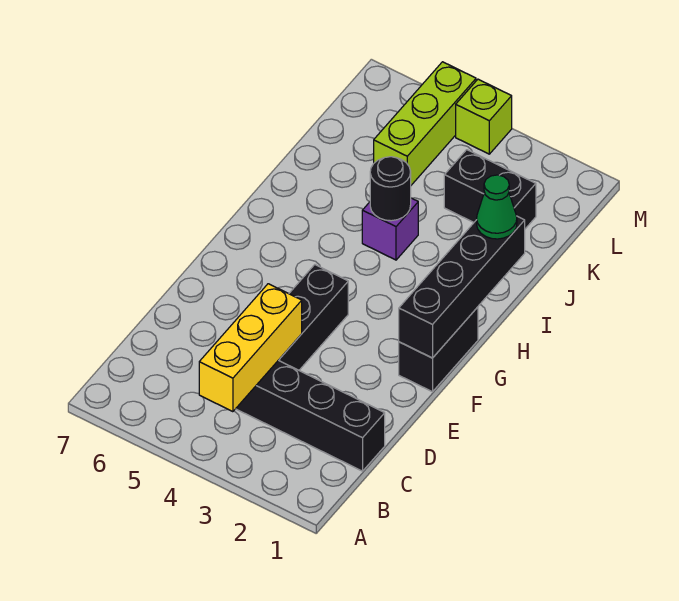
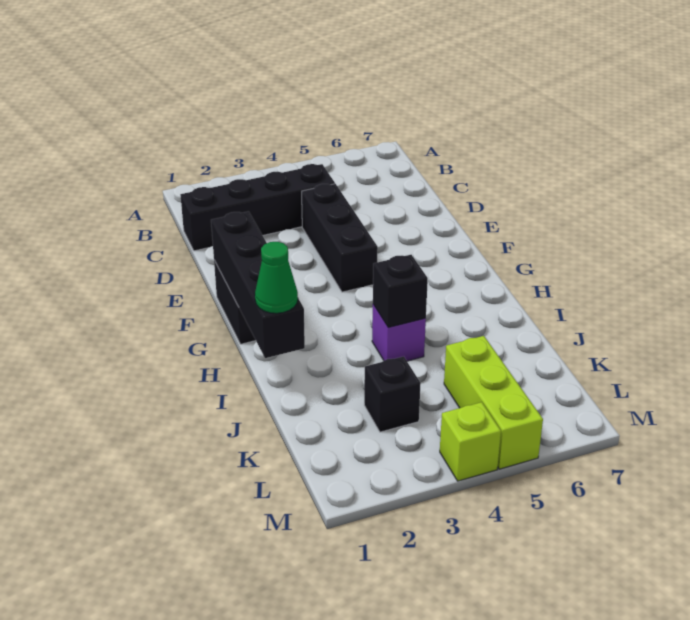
yellow brick B4:D4 level 2 -> none
black round brick I4 level 2 -> black brick I4 level 2
black brick K2:K3 level 1 -> black brick K3 level 1

